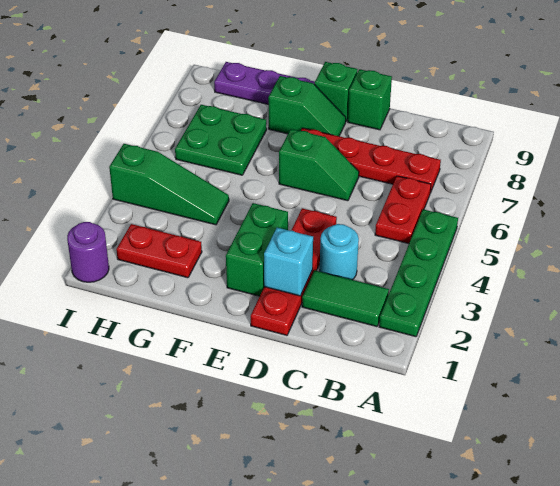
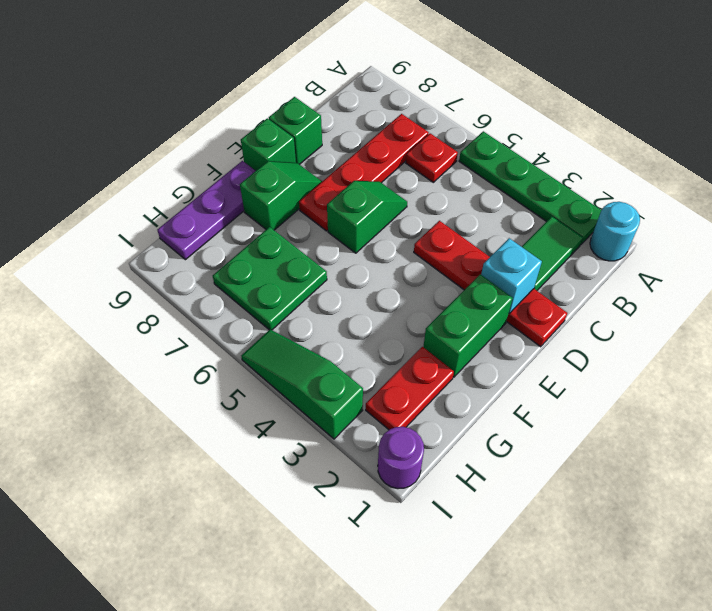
red plate B5:B6 level 1 -> red plate B6 level 1
cyan round brick C3 level 1 -> cyan round brick A1 level 1
green brick E2:E3 level 1 -> green brick E2:F2 level 1
green slope G4:I4 level 1 top I -> green slope I3:I5 level 1 top 3

